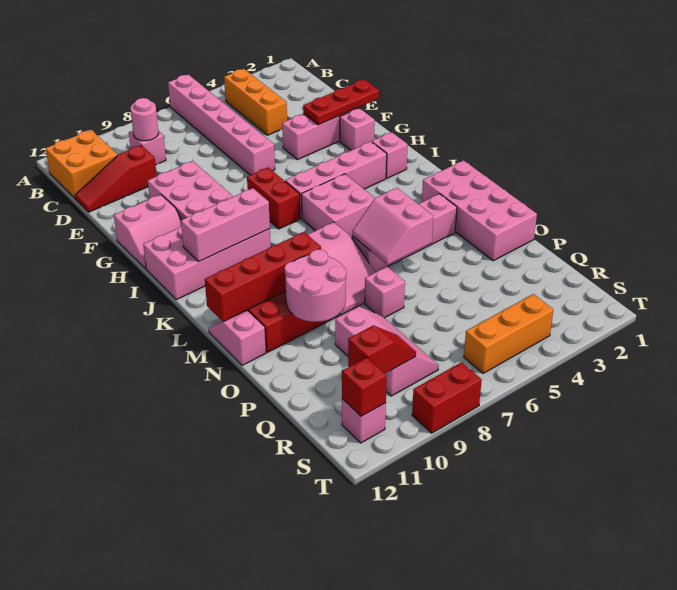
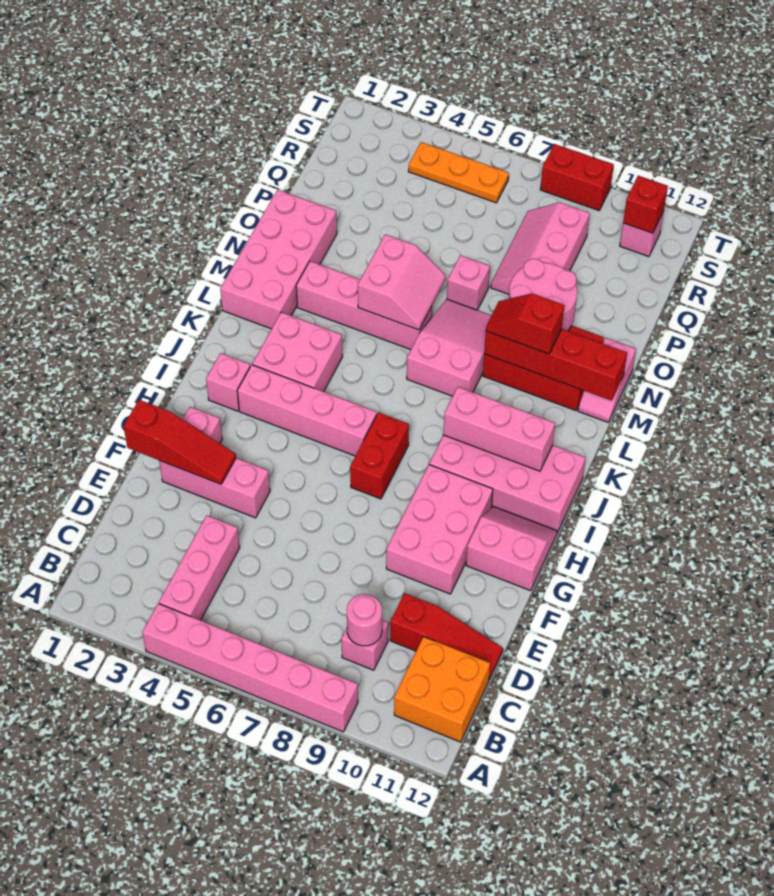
pink brick A6:F6 level 1 -> pink brick A4:A9 level 1
orange brick B4:D4 level 1 -> pink brick B4:D4 level 1
red plate F1:F3 level 2 -> red slope F1:F3 level 2 top 1
pink brick J5:K6 level 1 -> pink brick J3:K4 level 1
red slope R9:R10 level 2 top 10 -> red slope M9:M10 level 3 top 10
orange brick S4:S6 level 1 -> orange plate S4:S6 level 1

